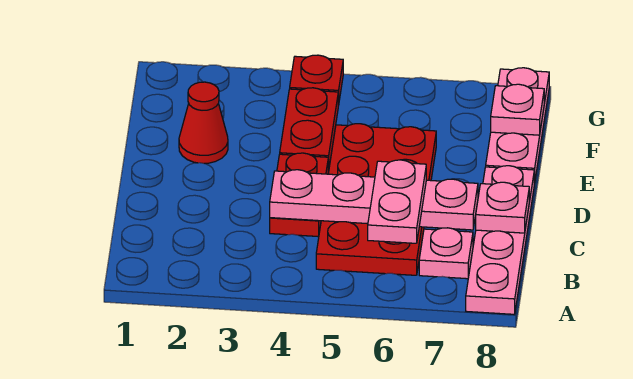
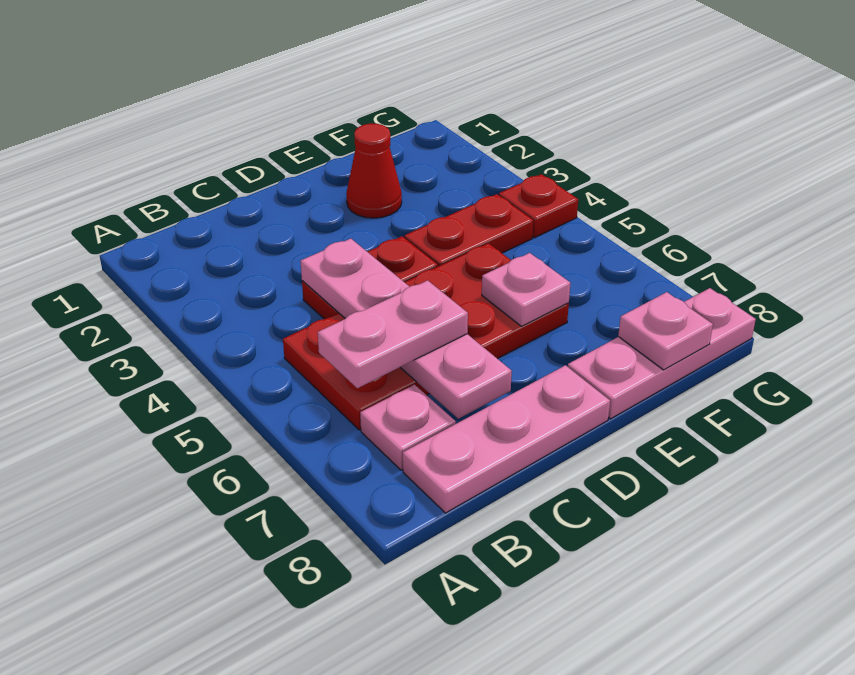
pink plate A8:D8 level 1 -> pink plate B8:D8 level 1
pink plate C8 level 2 -> pink plate E6 level 2

